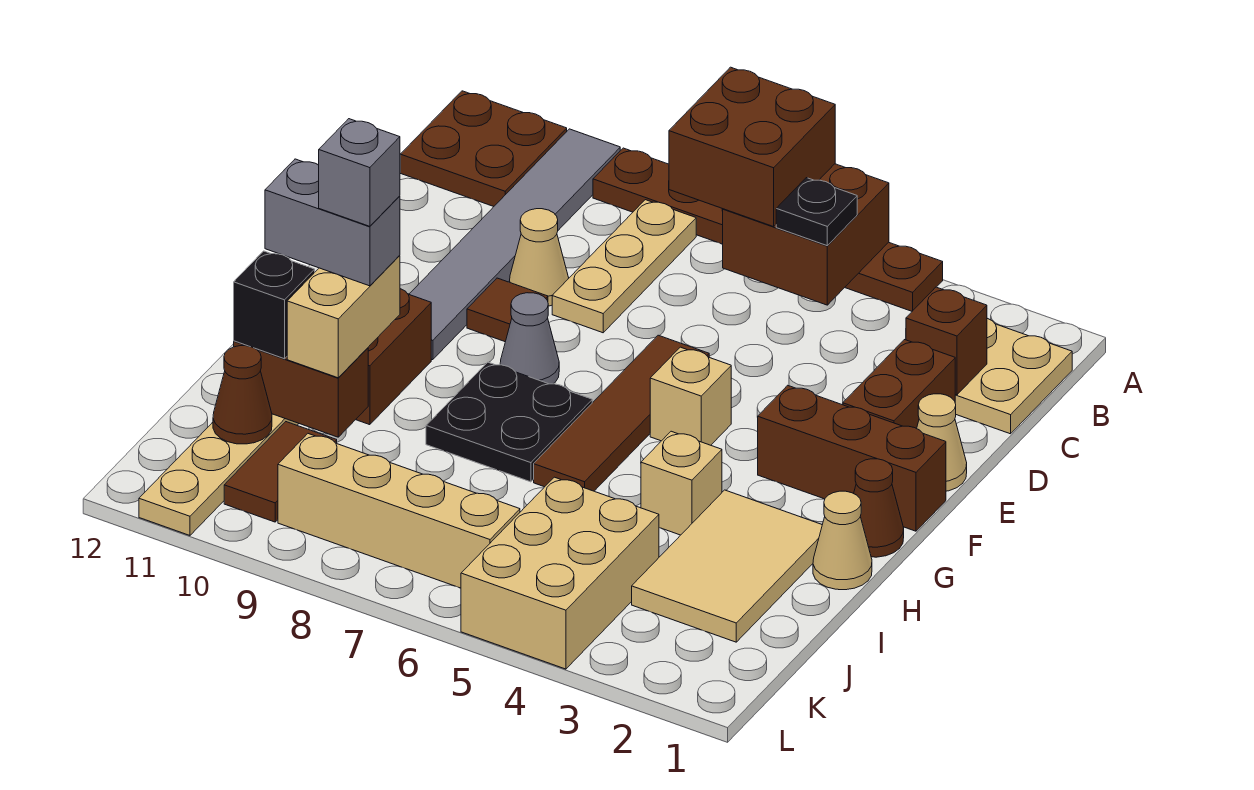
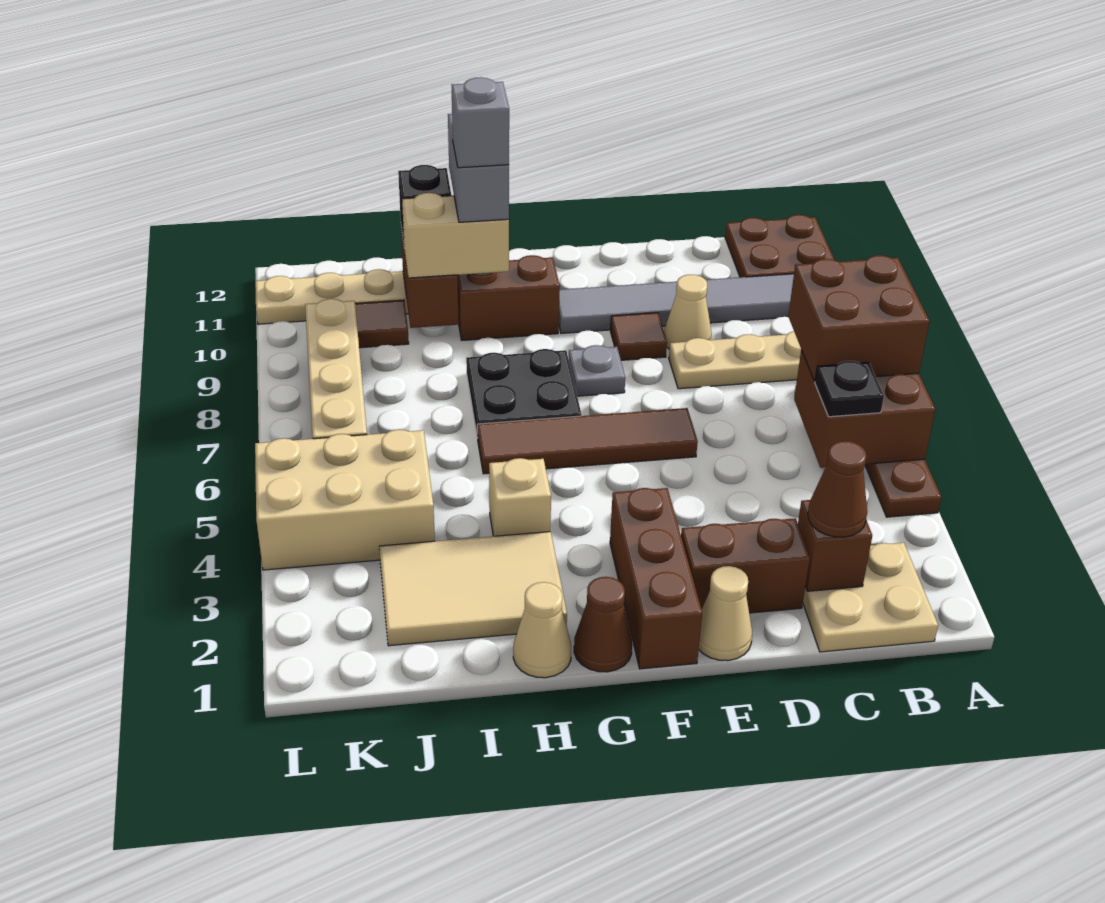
tan brick F5 level 1 -> none
grey cone F8 level 1 -> grey plate F8 level 1
brown cone J11 level 2 -> brown cone C2 level 3

